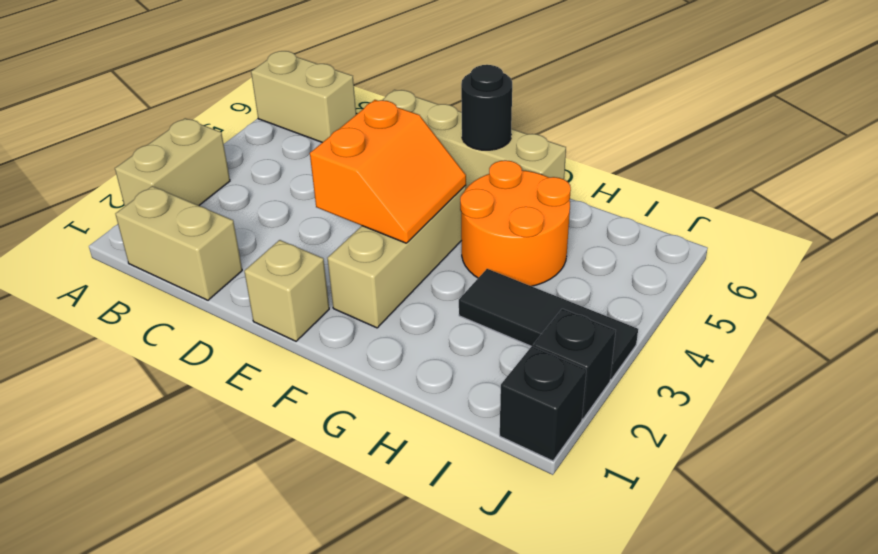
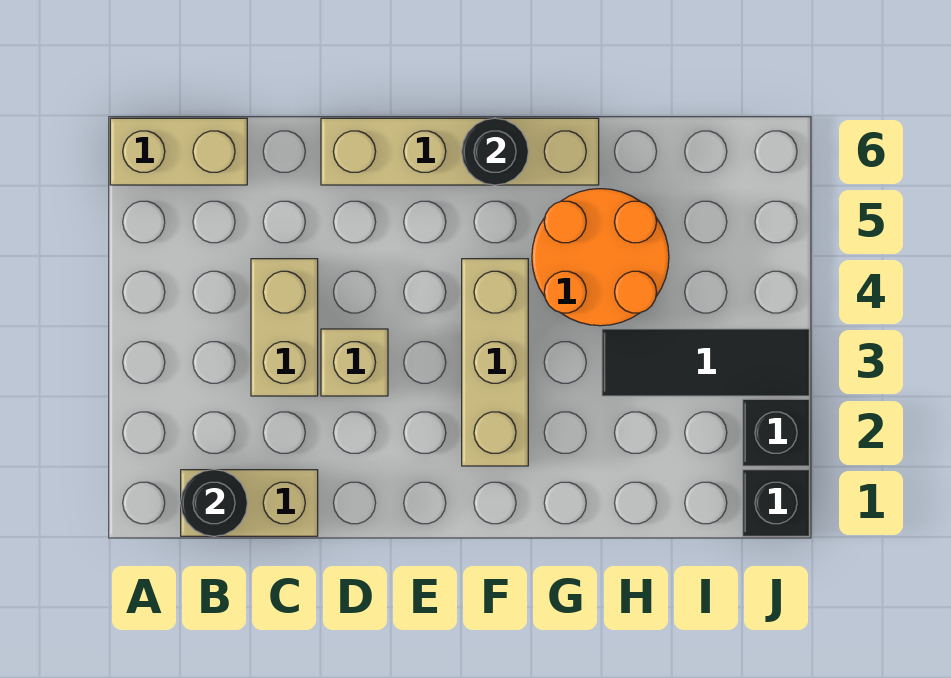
tan brick A2:A3 level 1 -> tan brick C3:C4 level 1
none -> black round brick B1 level 2
tan brick E1 level 1 -> tan brick D3 level 1
orange slope E3:F4 level 2 top E -> none

